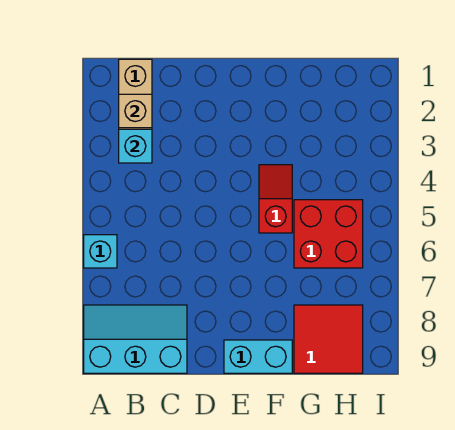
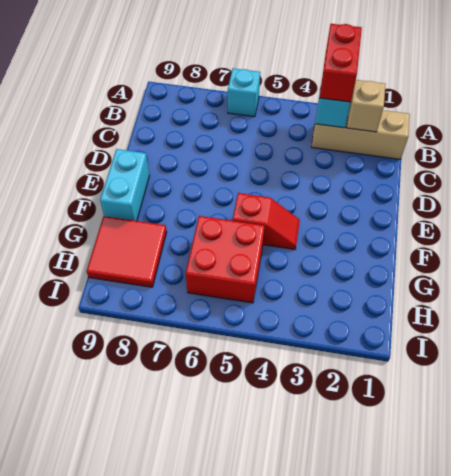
none -> red brick A3:B3 level 3
cyan slope A8:C9 level 1 top 9 -> none

